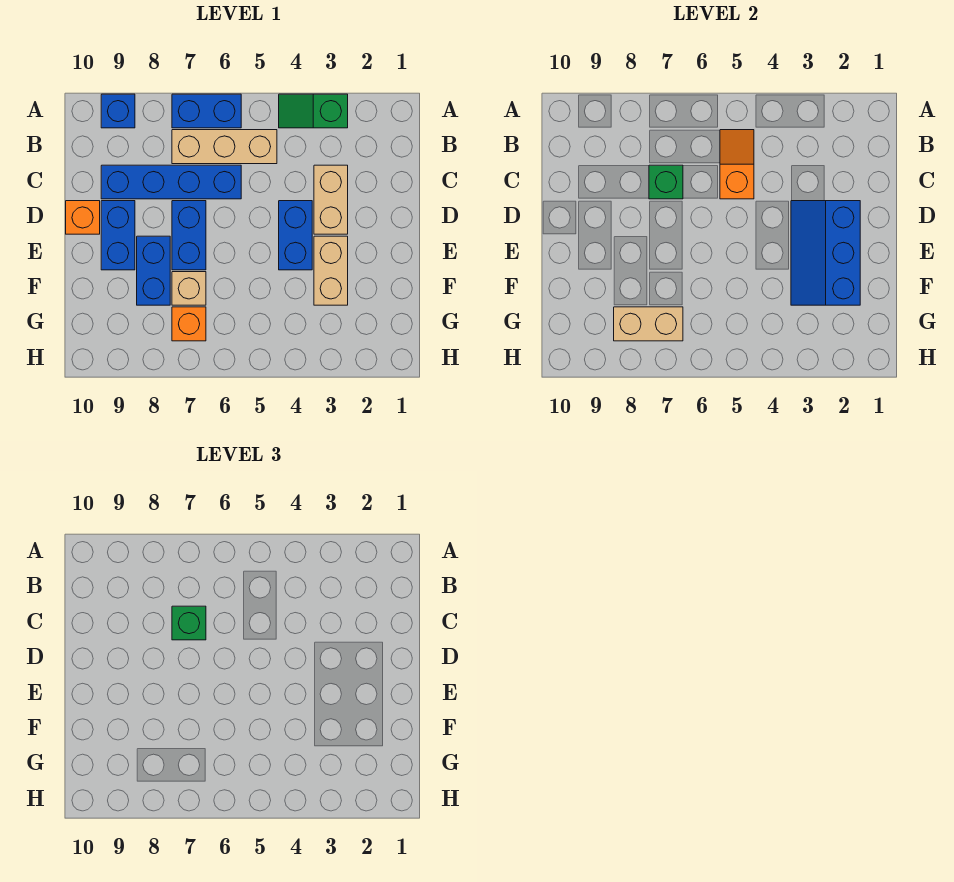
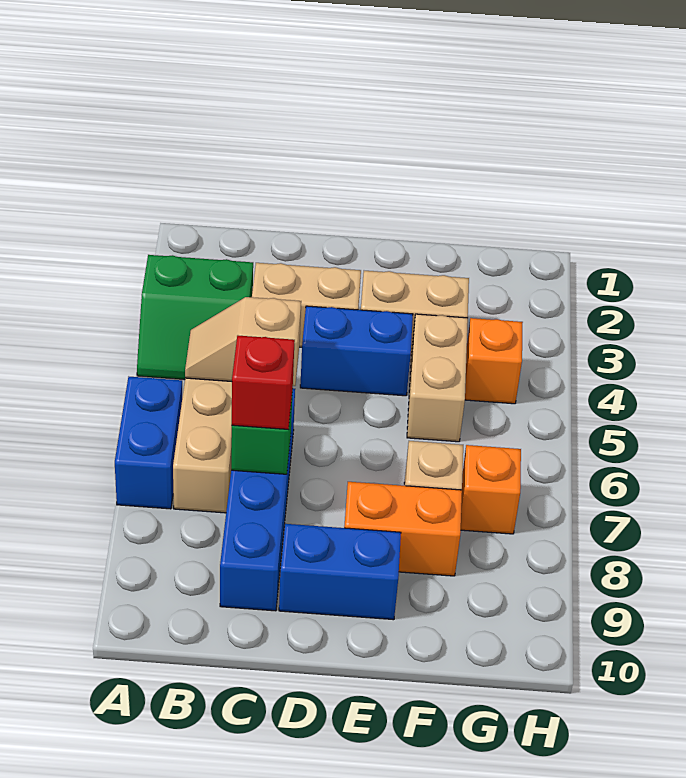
green slope A3:A4 level 1 top 3 -> green slope A3:B4 level 1 top 3
blue brick A9 level 1 -> none
orange slope B5:C5 level 2 top C -> tan slope B5:C5 level 2 top C
green brick C7 level 3 -> red brick C7 level 3
blue slope D2:F3 level 2 top 2 -> none
blue brick D7:E7 level 1 -> none
orange brick D10 level 1 -> orange brick G4 level 1
blue brick E8:F8 level 1 -> orange brick E8:F8 level 1
tan brick G7:G8 level 2 -> tan brick F4:F5 level 1

